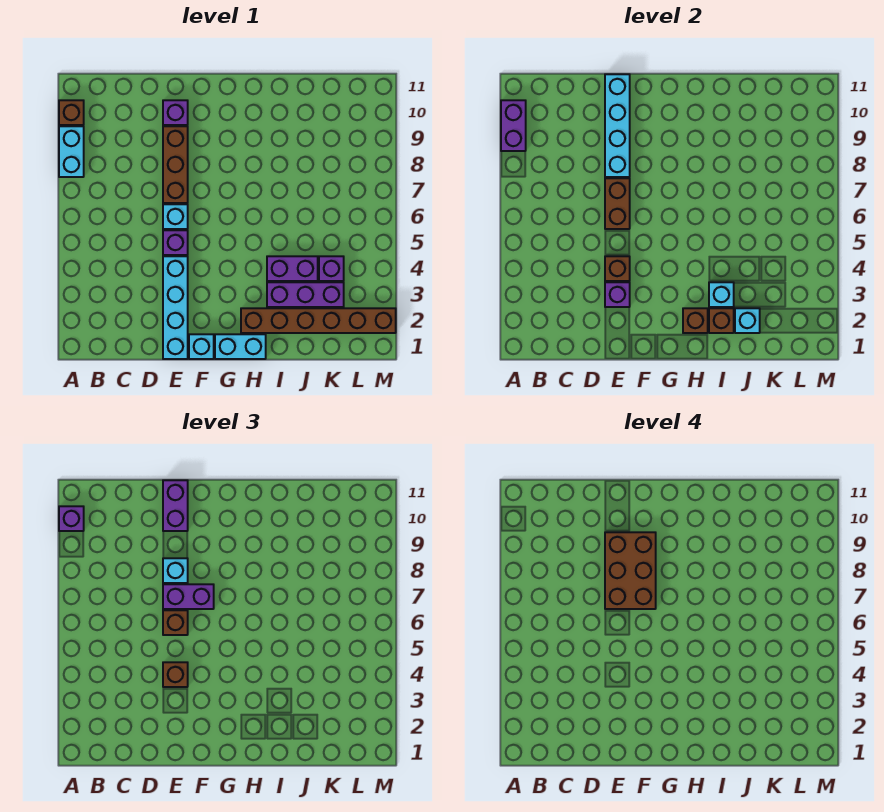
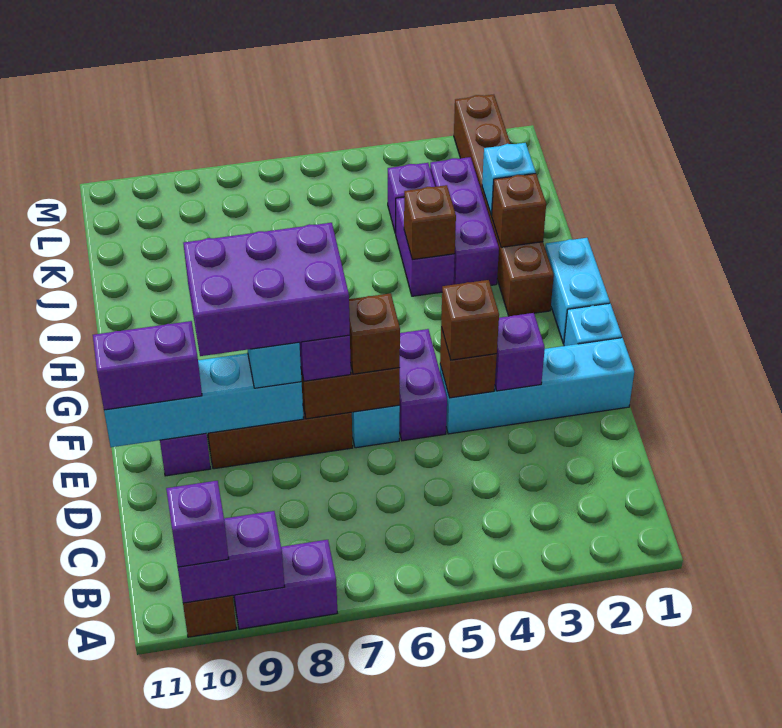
cyan brick A8:A9 level 1 -> purple brick A8:A9 level 1
purple brick E5 level 1 -> purple brick E5:F5 level 1
brown brick E7:F9 level 4 -> purple brick E7:F9 level 4
brown brick H2 level 2 -> brown brick I4 level 2
cyan brick I3 level 2 -> none

